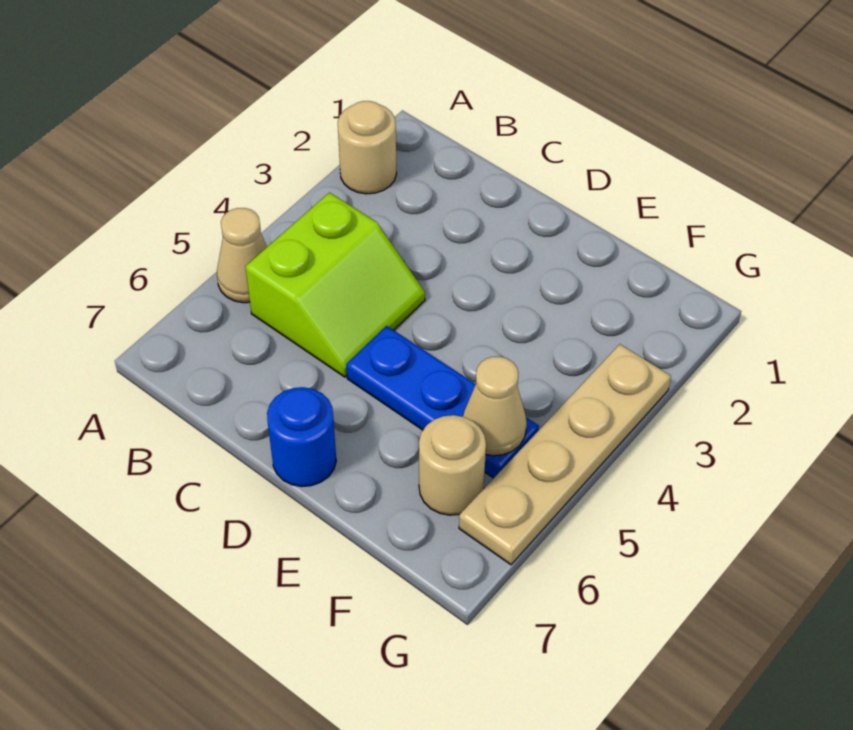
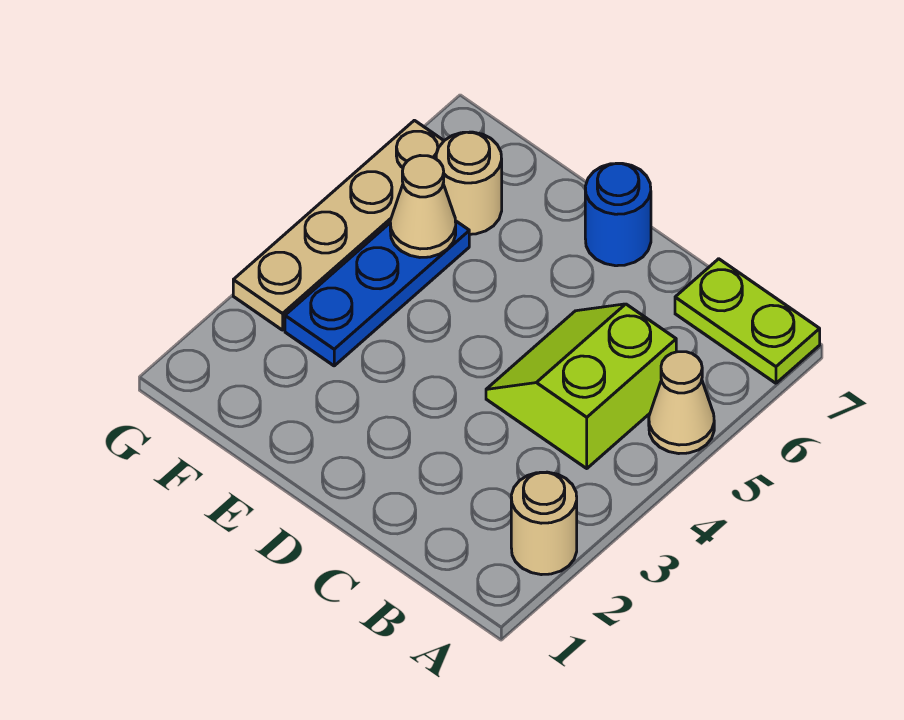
none -> lime plate A7:B7 level 1
blue plate D5:F5 level 1 -> blue plate F3:F5 level 1

